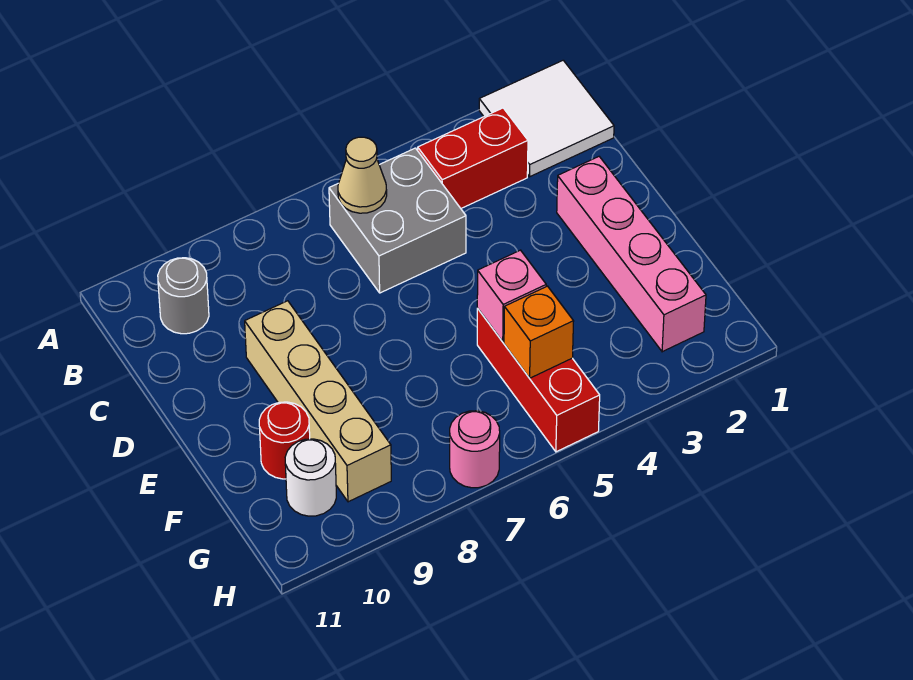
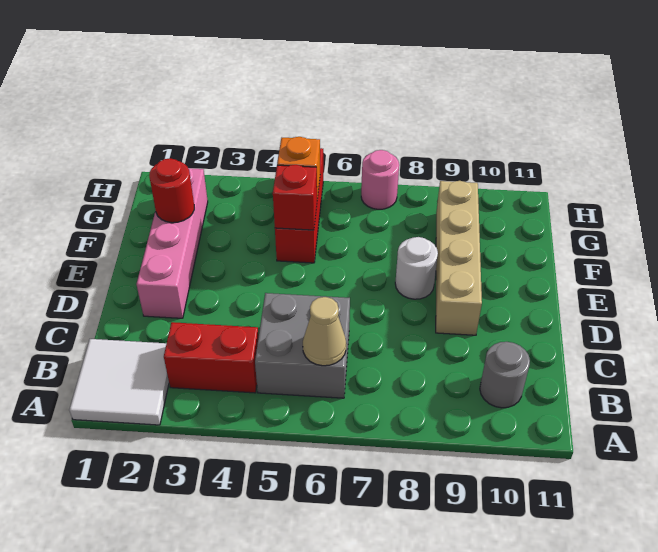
pink brick F5 level 2 -> red brick F5 level 2
red round brick F10 level 1 -> red round brick F2 level 2
white round brick G10 level 1 -> white round brick E8 level 1

